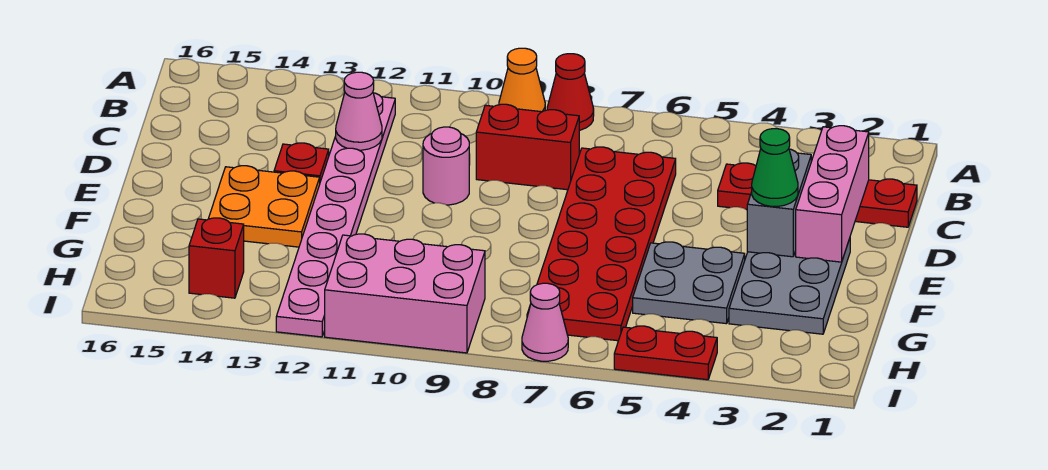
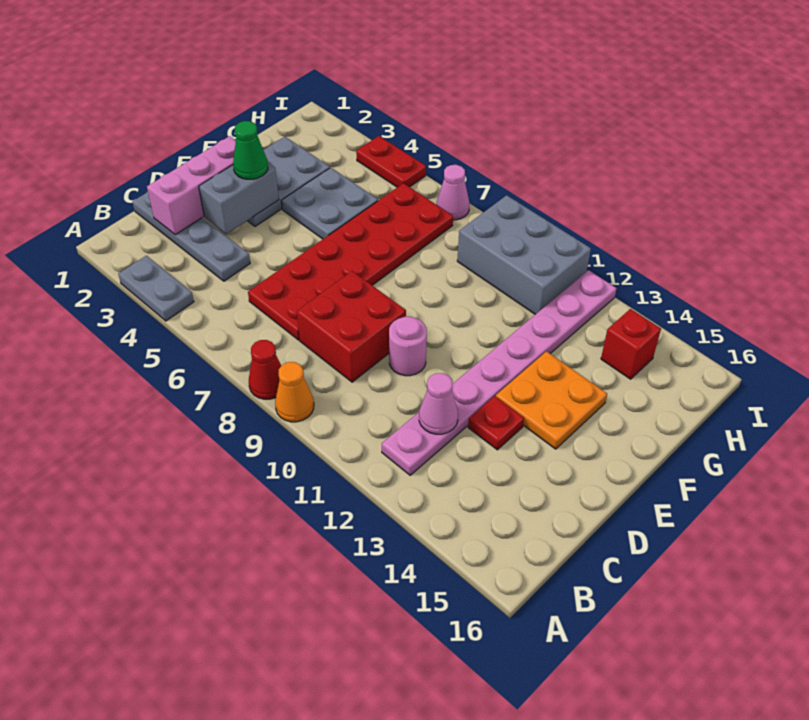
none -> grey plate A3:A4 level 1
red plate C1:C4 level 1 -> grey plate C1:C4 level 1
red brick C8:C9 level 1 -> red brick C8:D9 level 1
pink brick H9:I11 level 1 -> grey brick H9:I11 level 1

